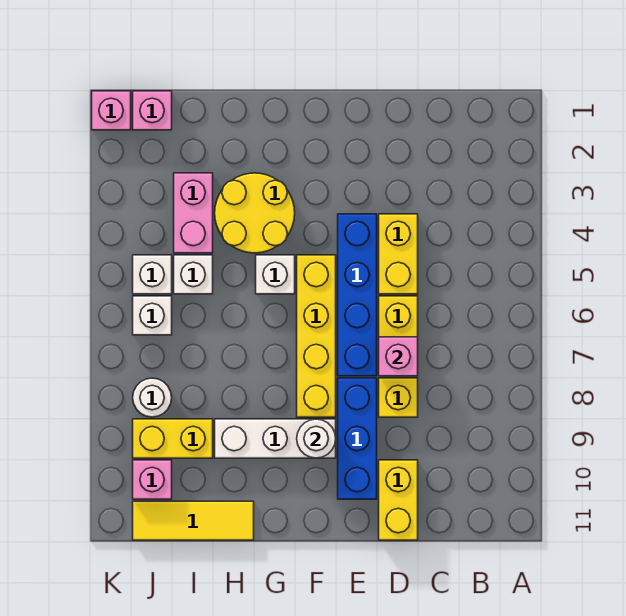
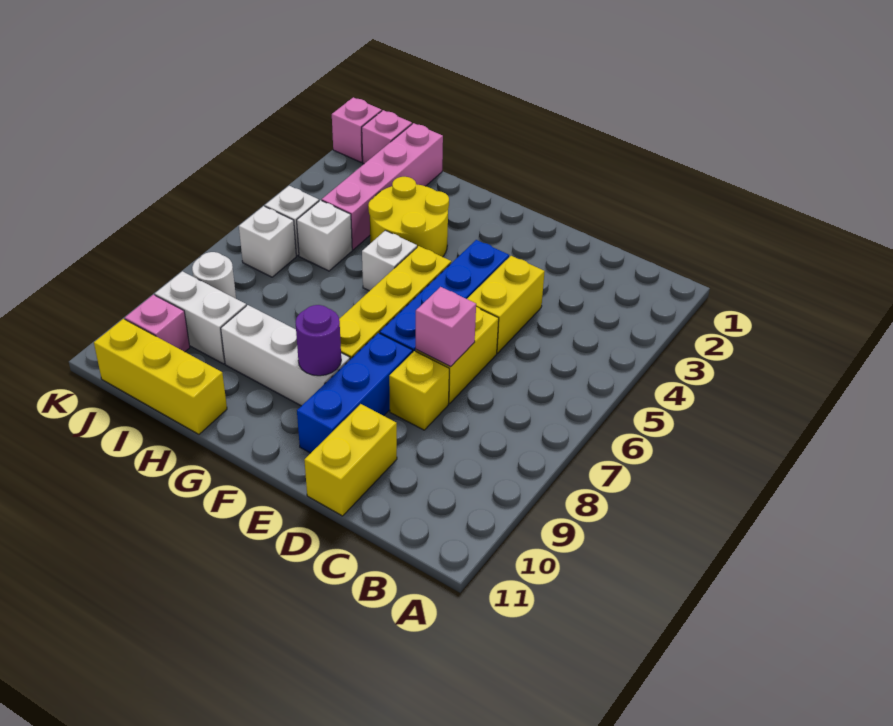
white round brick F9 level 2 -> purple round brick F9 level 2
yellow tile H11:J11 level 1 -> yellow brick H11:J11 level 1
pink brick I3:I4 level 1 -> pink brick I1:I4 level 1
yellow brick I9:J9 level 1 -> white brick I9:J9 level 1

